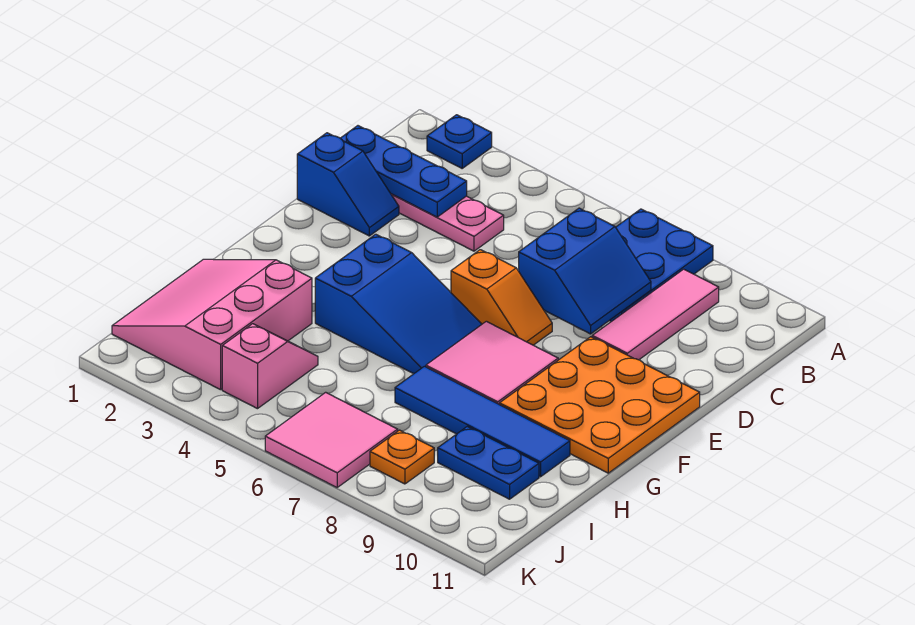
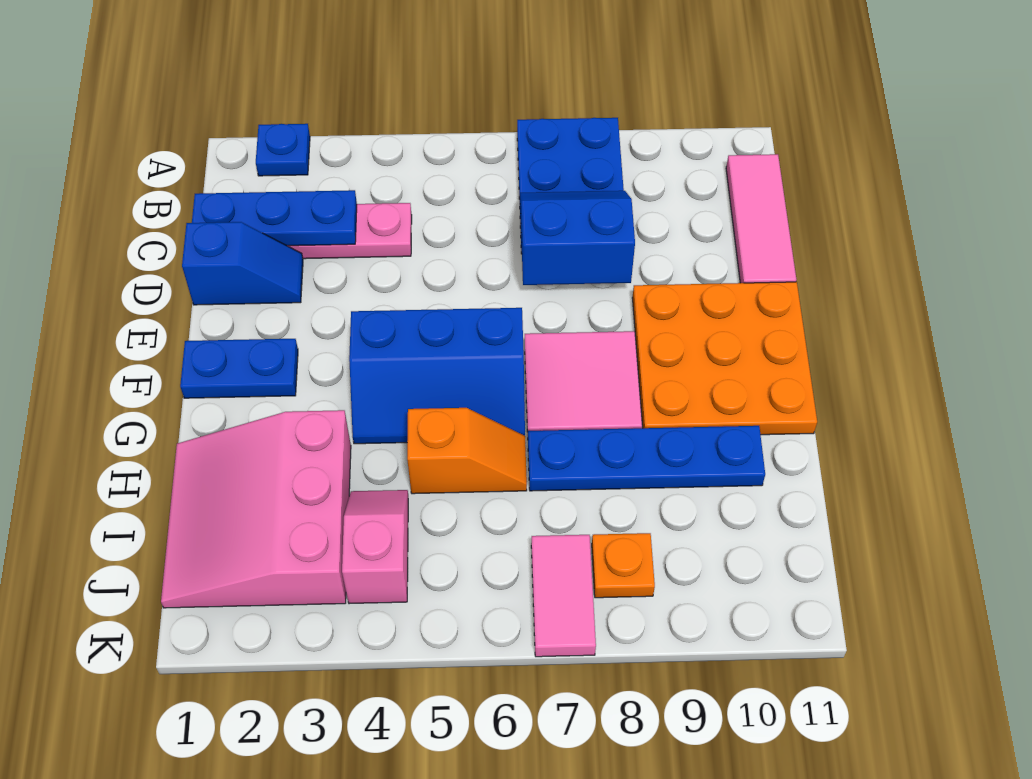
pink tile B9:D9 level 1 -> pink tile B11:D11 level 1
blue slope C7:D8 level 2 top 7 -> blue slope C7:D8 level 2 top D
orange slope E6:E7 level 1 top 6 -> orange slope H5:H6 level 1 top 5
blue slope F4:G6 level 1 top 4 -> blue slope F4:G6 level 1 top F
blue tile H7:H10 level 1 -> blue plate H7:H10 level 1
blue plate I9:I10 level 1 -> blue plate F1:F2 level 1
pink tile J6:K7 level 1 -> pink tile J7:K7 level 1

